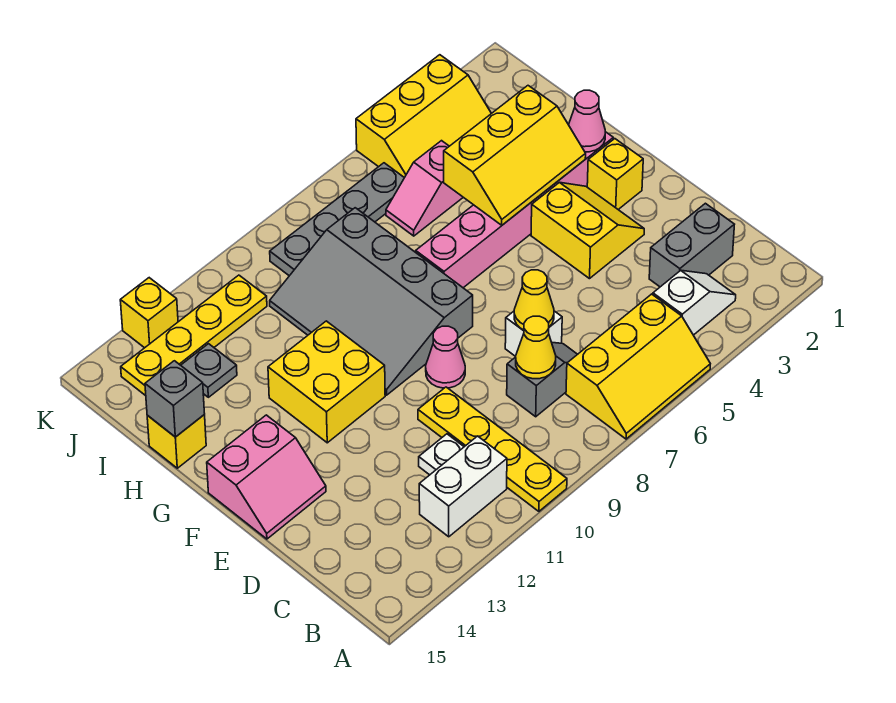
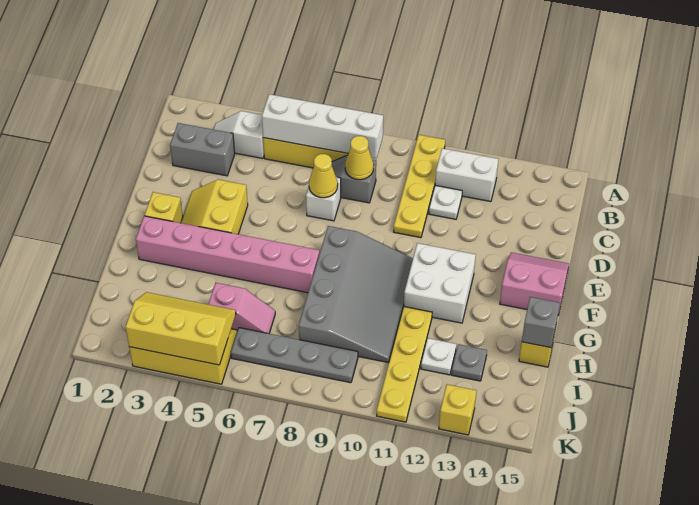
none -> white brick B5:B8 level 2
pink cone E9 level 1 -> none
yellow brick F11:G12 level 1 -> white brick F11:G12 level 1
pink cone G2 level 2 -> none
yellow slope G3:H5 level 2 top H -> yellow slope J3:K5 level 2 top K
none -> white plate I12 level 1
yellow plate J11:J14 level 1 -> yellow plate H11:K11 level 1

